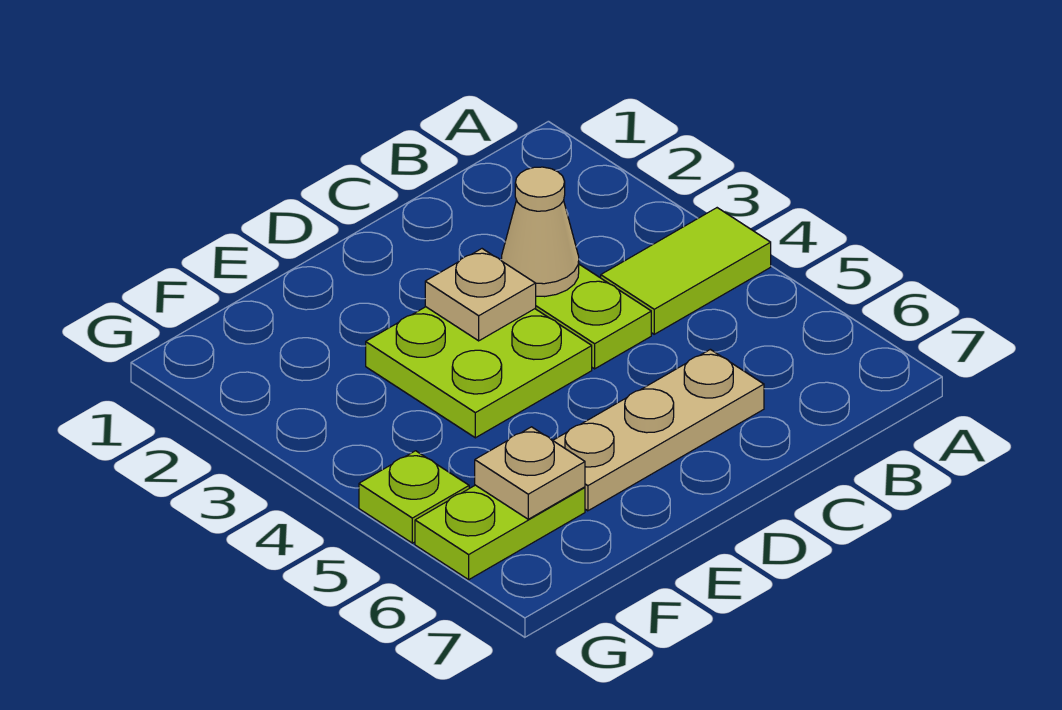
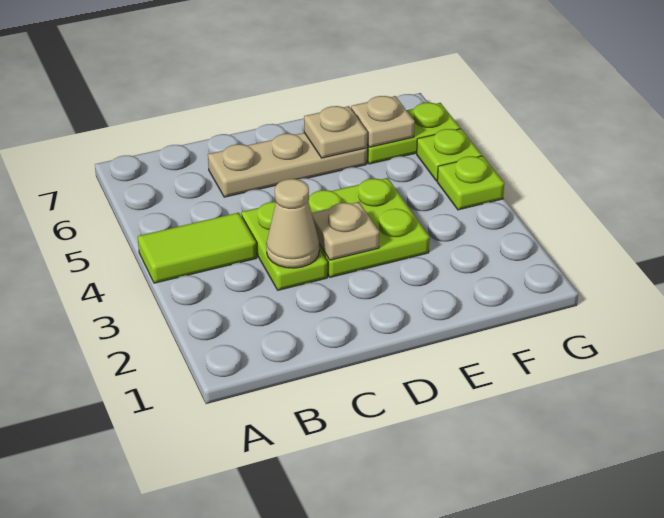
none -> tan plate E6 level 2
none -> lime plate G4 level 1

